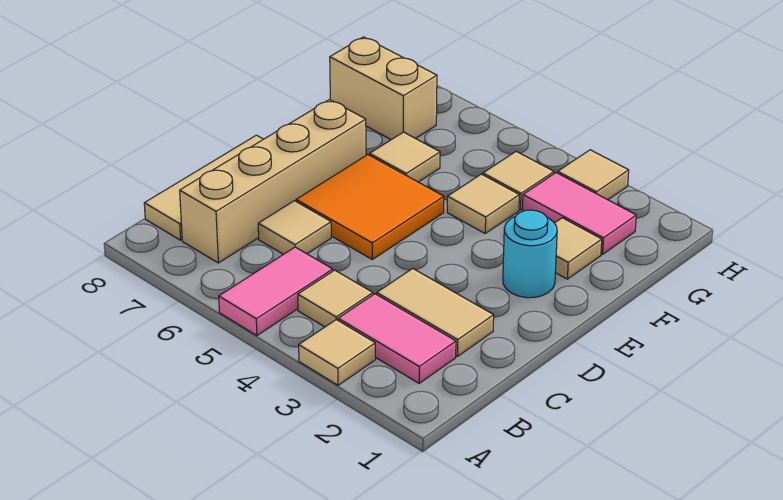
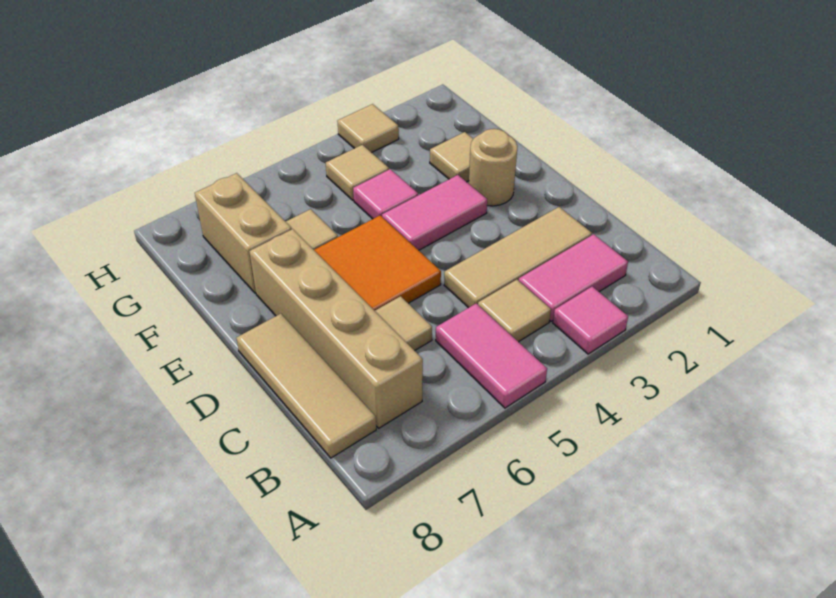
tan tile A3 level 1 -> pink tile A3 level 1
tan tile C2:C3 level 1 -> tan tile C2:C4 level 1
cyan round brick E2 level 1 -> tan round brick E2 level 1
tan tile F4 level 1 -> pink tile F4 level 1
pink tile G2:G3 level 1 -> pink tile E3:E4 level 1
tan brick G7:G8 level 1 -> tan brick F7:G7 level 1

